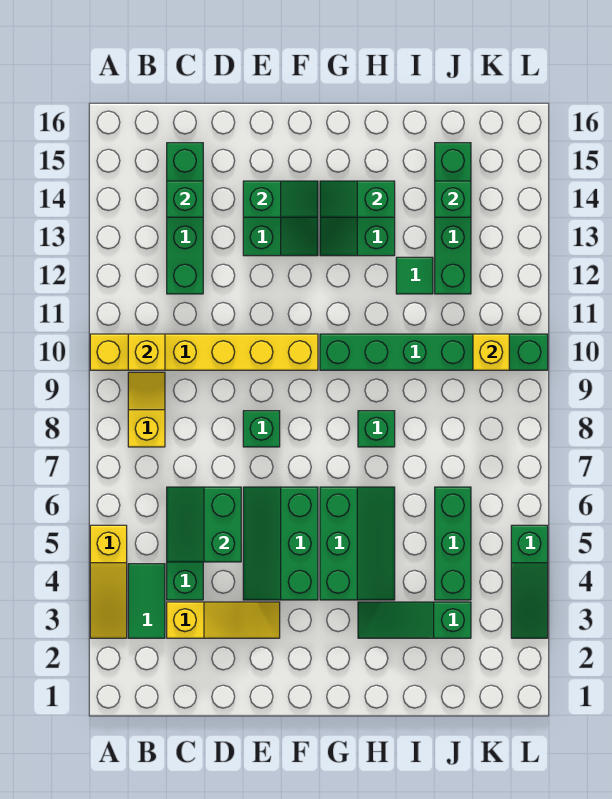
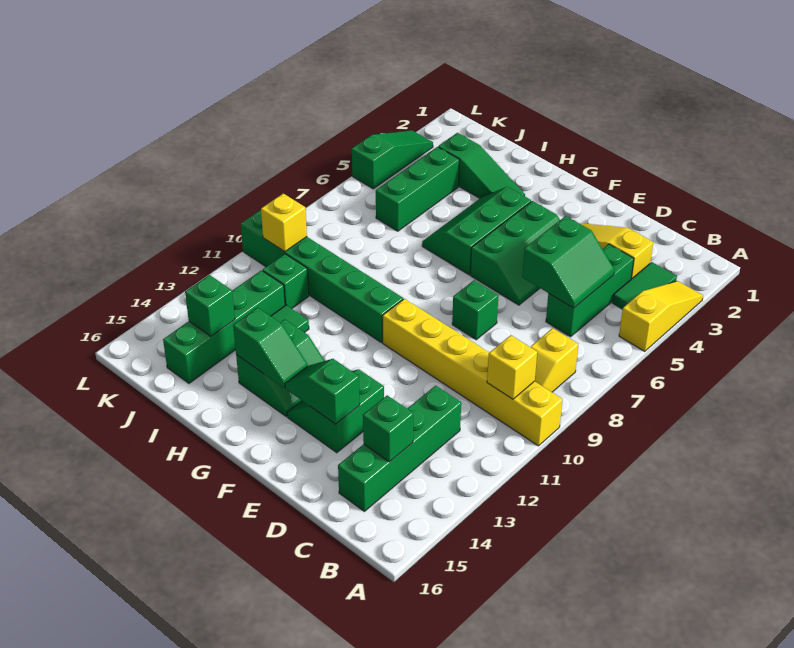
green brick H8 level 1 -> green brick J11 level 1

